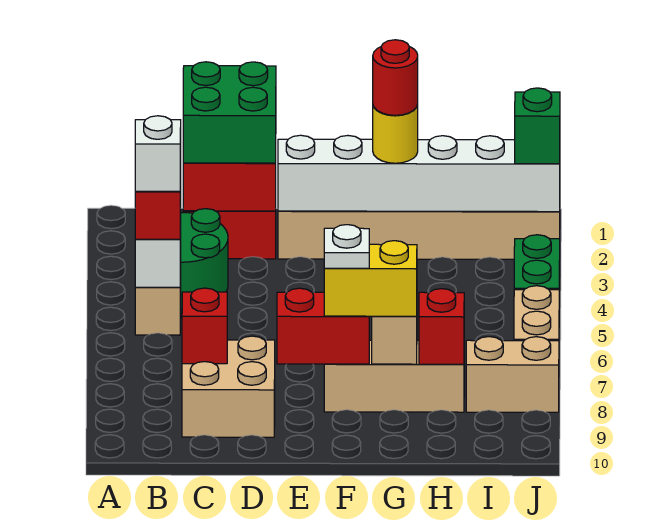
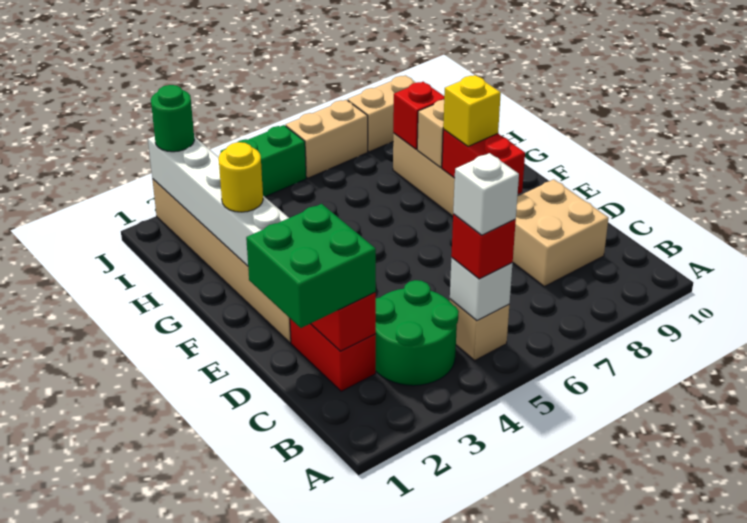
red brick C8 level 2 -> none
yellow brick F8:G8 level 3 -> yellow brick F8 level 3
white plate F8 level 4 -> none
red round brick G2 level 4 -> none
tan brick I8:J8 level 1 -> tan brick J8:J9 level 1
green brick J2 level 3 -> green round brick J2 level 3

